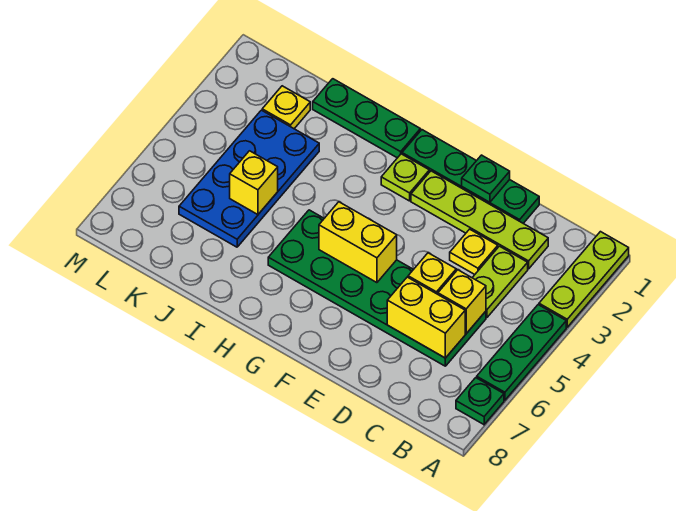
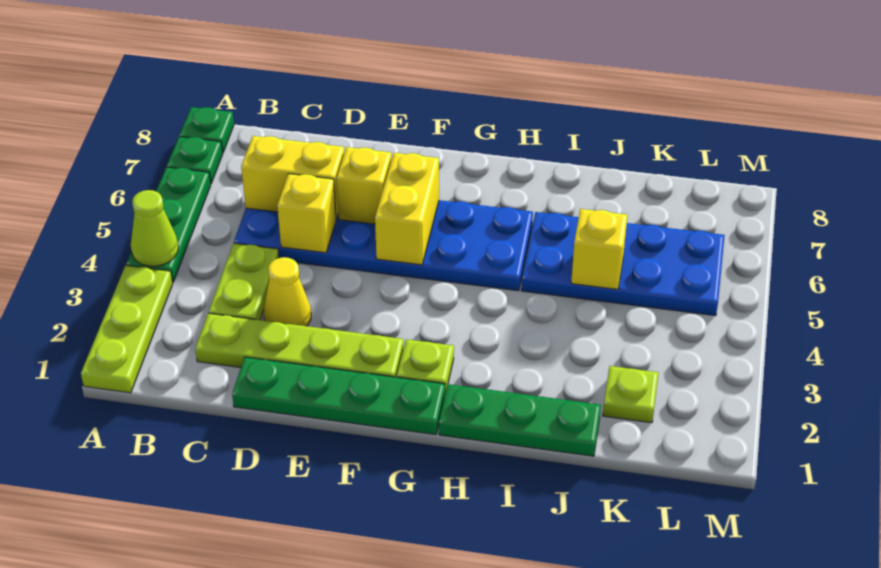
none -> lime cone A4 level 2
green plate C5:H6 level 1 -> blue plate C5:H6 level 1
yellow brick C5 level 2 -> yellow brick E6 level 2
yellow plate D3 level 1 -> yellow cone D3 level 1
green plate E1 level 2 -> green plate A8 level 1
yellow brick F5:G5 level 2 -> yellow brick F5:F6 level 2
blue plate J3:K6 level 1 -> blue plate I5:L6 level 1
yellow plate K2 level 1 -> lime plate K2 level 1

